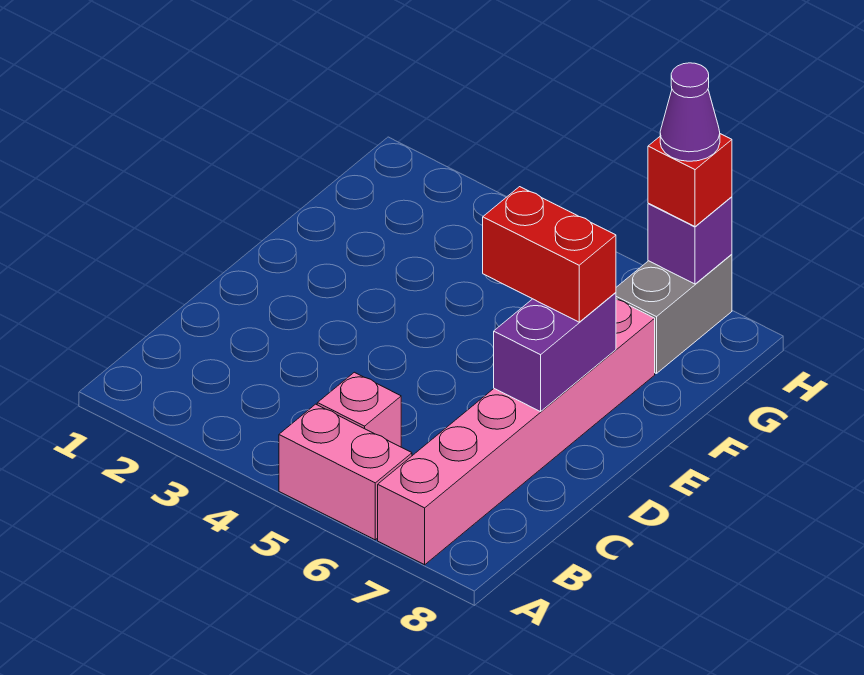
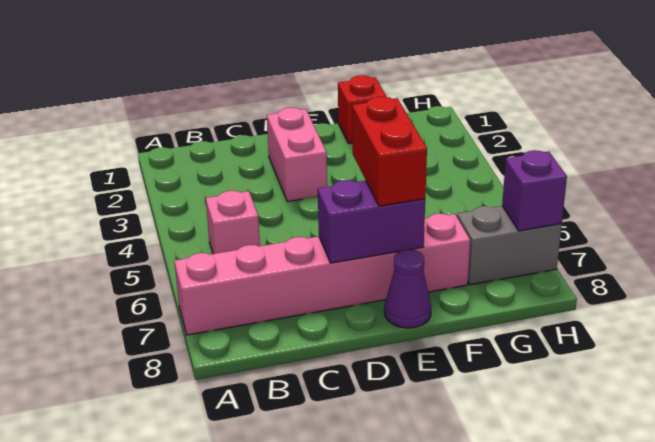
pink brick A5:A6 level 1 -> pink brick D2:D3 level 1
red brick H7 level 3 -> red brick F1 level 1
purple cone H7 level 4 -> purple cone E8 level 1

